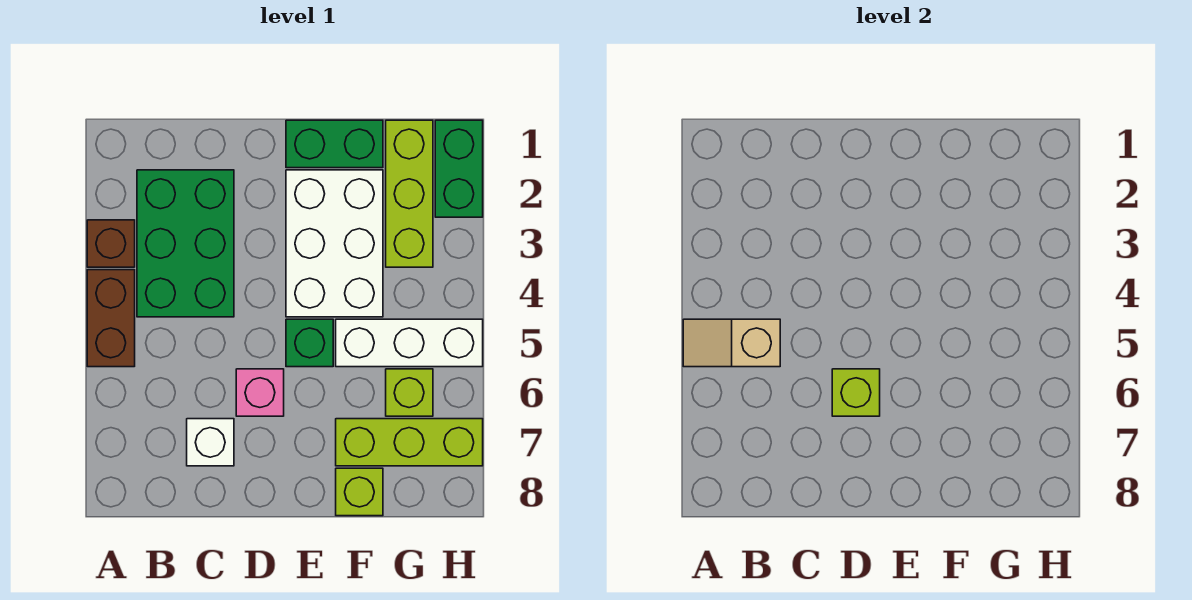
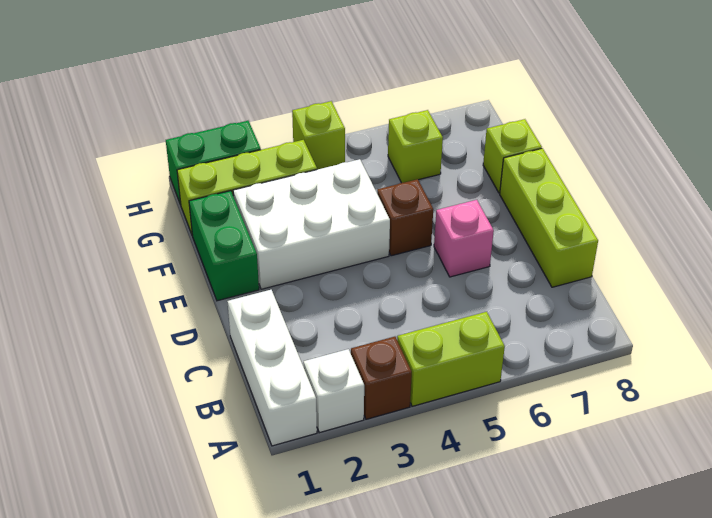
brown brick A4:A5 level 1 -> lime brick A4:A5 level 1
tan slope A5:B5 level 2 top B -> none
green brick B2:C4 level 1 -> none
white brick C7 level 1 -> white brick A2 level 1
lime brick D6 level 2 -> lime brick H4 level 1
green brick E5 level 1 -> brown brick E5 level 1
white brick F5:H5 level 1 -> white brick A1:C1 level 1
lime brick F7:H7 level 1 -> lime brick C8:E8 level 1

